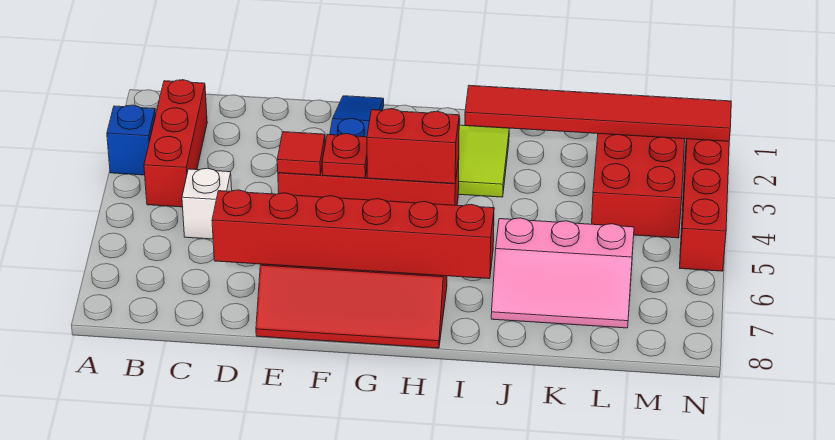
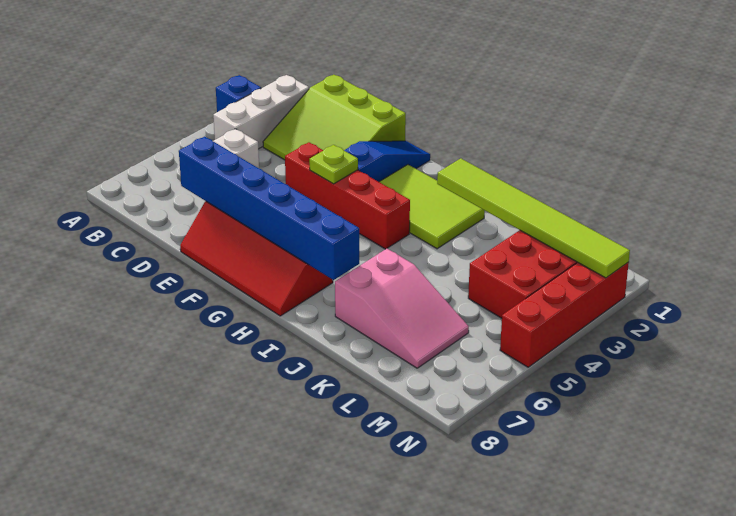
red brick B2:B4 level 1 -> white brick B2:B4 level 1
none -> lime slope C1:E3 level 1 top 1
red brick D7:I7 level 2 -> blue brick D7:I7 level 2
red tile E4 level 2 -> none
red plate F4 level 2 -> lime plate F4 level 2
red brick G4:H4 level 2 -> none
red tile I2:N2 level 2 -> lime tile I2:N2 level 2
pink slope J6:L7 level 1 top 6 -> pink slope J6:L7 level 1 top J

